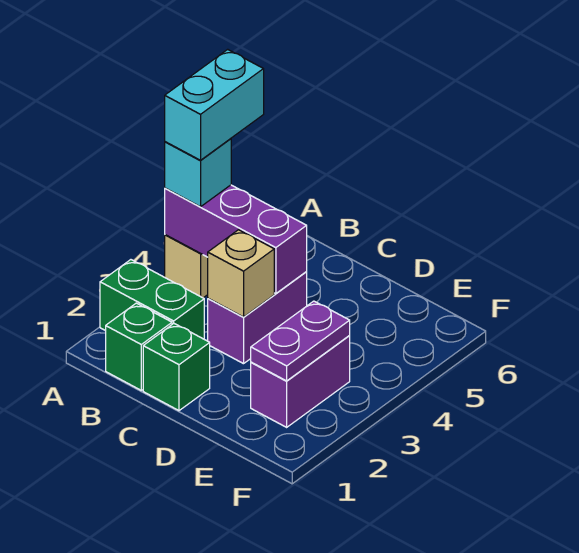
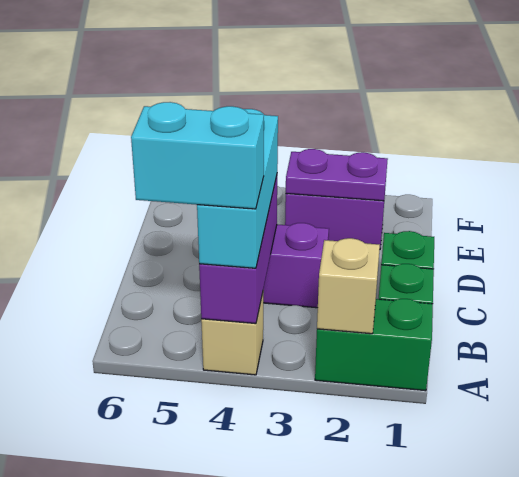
green brick A2:B2 level 1 -> green brick A1:A2 level 1
cyan brick A4 level 3 -> cyan brick A4:C4 level 3
tan brick C3 level 2 -> tan brick A2 level 2

